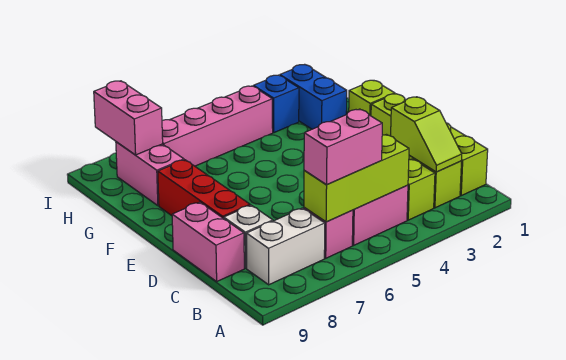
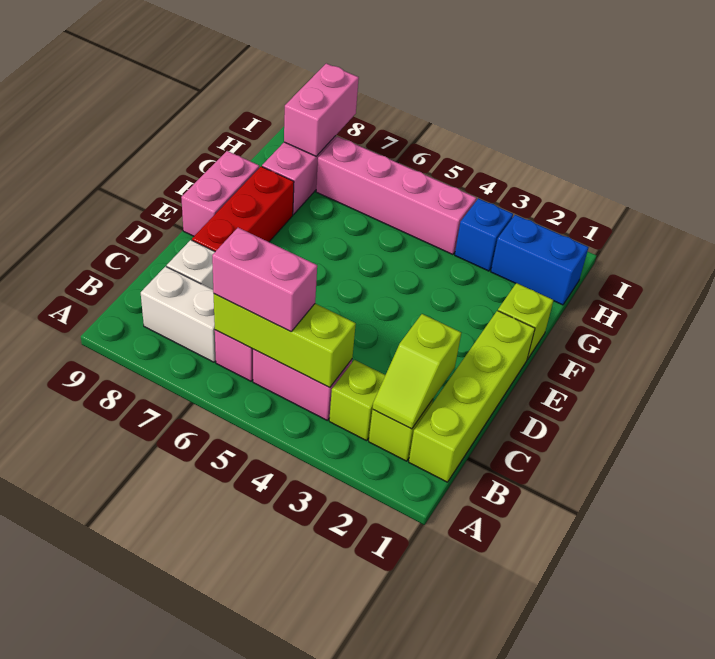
pink brick C9:D9 level 1 -> pink brick E9:F9 level 1
blue brick G2:H2 level 1 -> blue brick H1:H2 level 1

